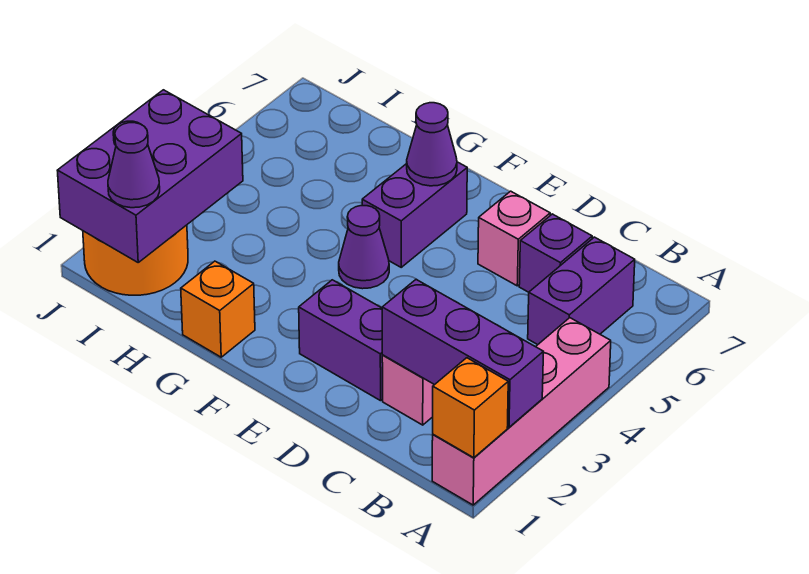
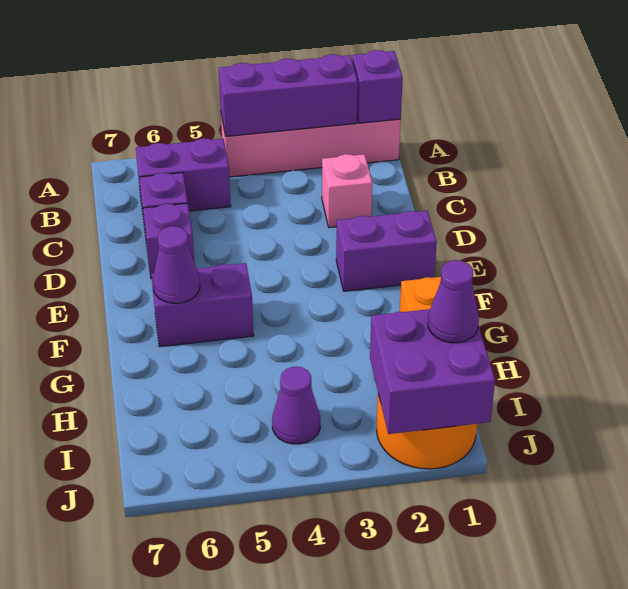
orange brick A1 level 2 -> purple brick A1 level 2
purple brick A2:C2 level 2 -> purple brick A2:A4 level 2
purple brick D2:E2 level 1 -> purple brick E1:E2 level 1
pink brick D6 level 1 -> purple brick D6 level 1
purple cone F4 level 1 -> purple cone I4 level 1
purple brick I1:J3 level 2 -> purple brick I1:J2 level 2

